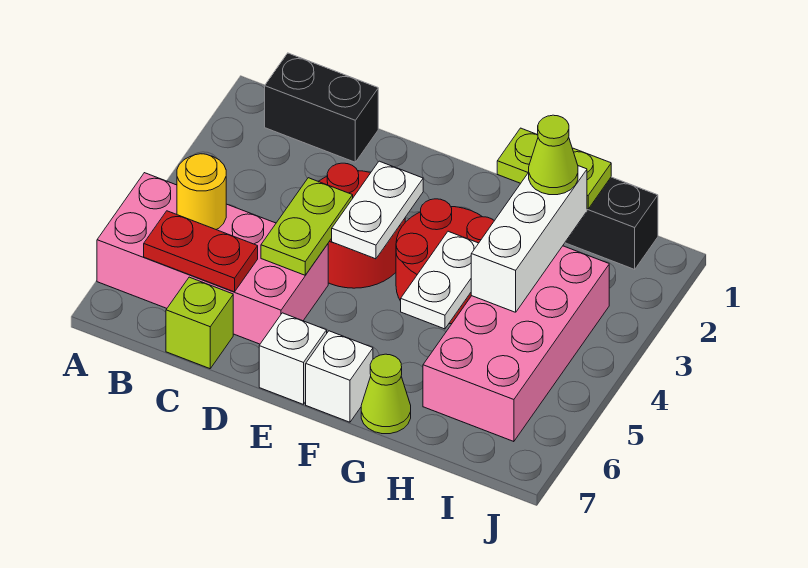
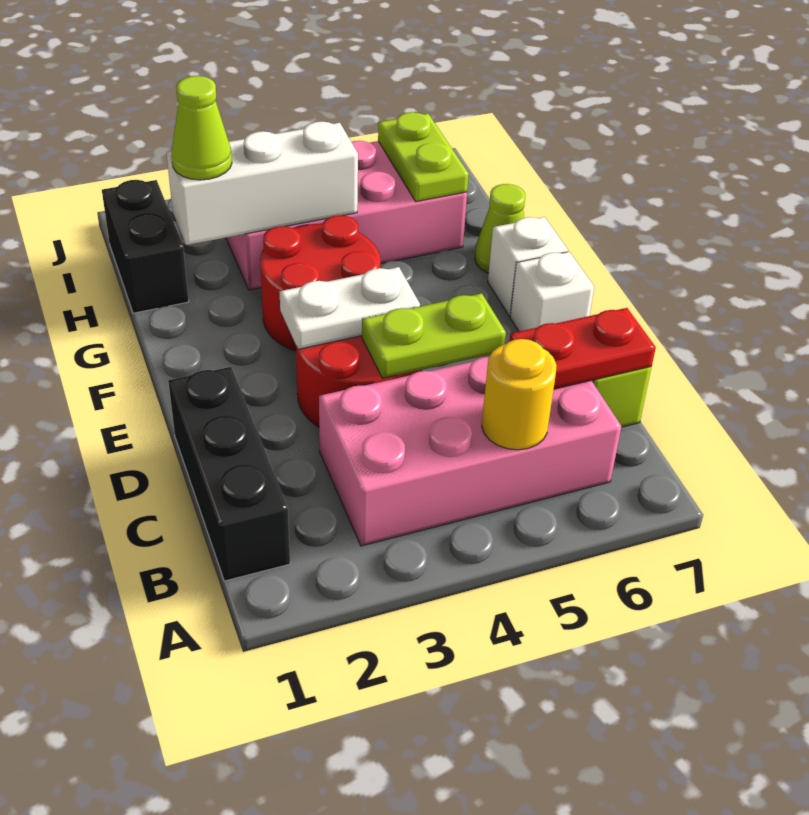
pink brick A5:D6 level 1 -> pink brick B3:C6 level 1
black brick B1:C1 level 1 -> black brick B1:D1 level 1
red plate B6:C6 level 2 -> red plate C6:C7 level 2
lime plate G1:H1 level 2 -> lime plate H6:I6 level 2
white plate G4:G5 level 2 -> none

